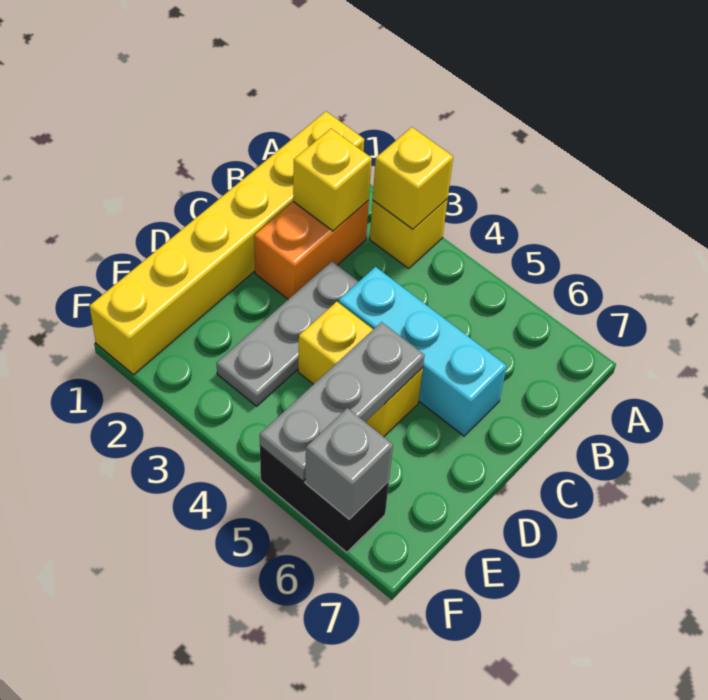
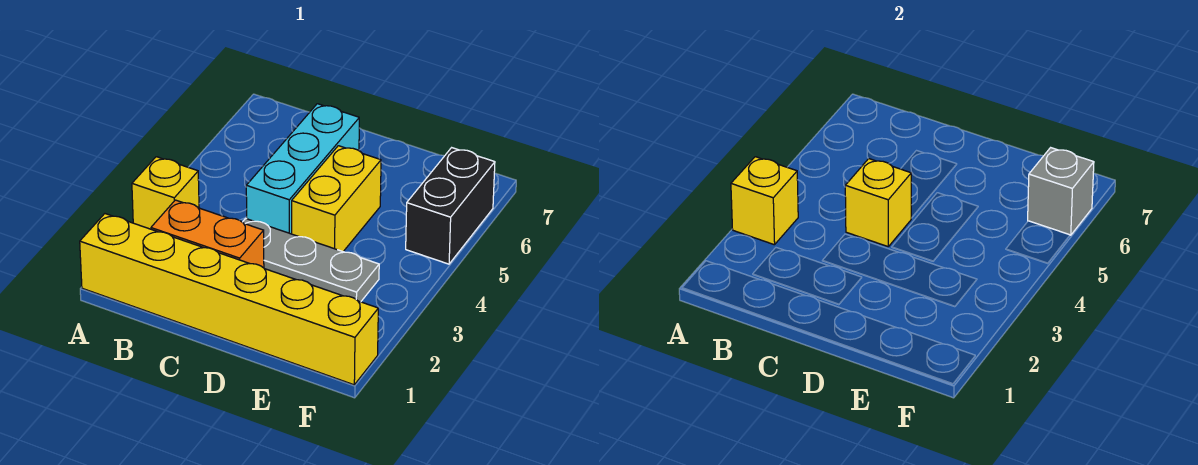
yellow brick B2 level 2 -> yellow brick C4 level 2
grey plate D5:F5 level 2 -> none

